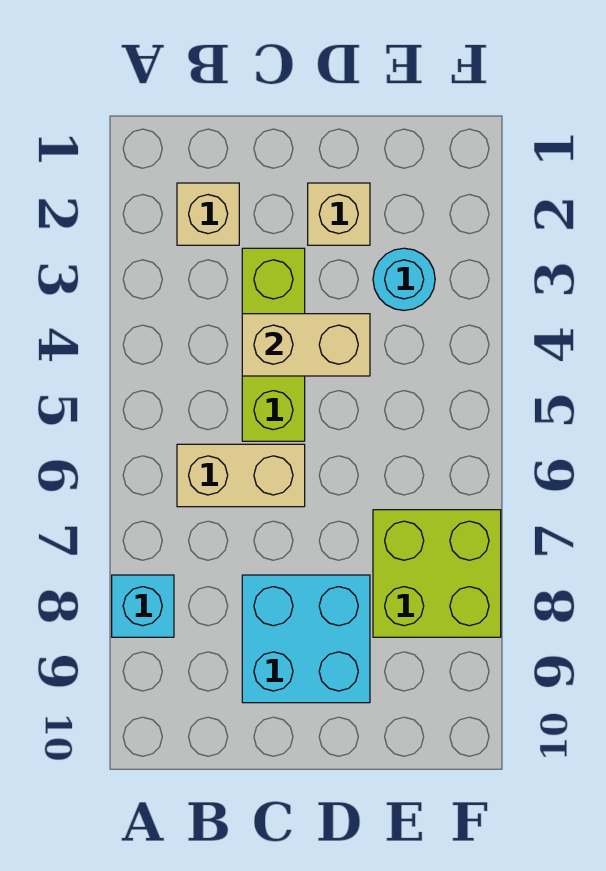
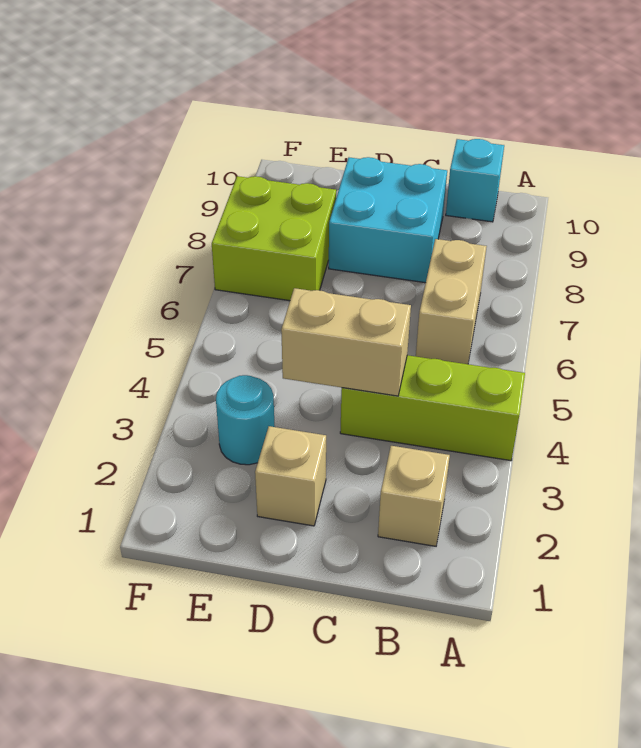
cyan brick A8 level 1 -> cyan brick B10 level 1
tan brick B6:C6 level 1 -> tan brick B6:B7 level 1
lime brick C3:C5 level 1 -> lime brick A4:C4 level 1

